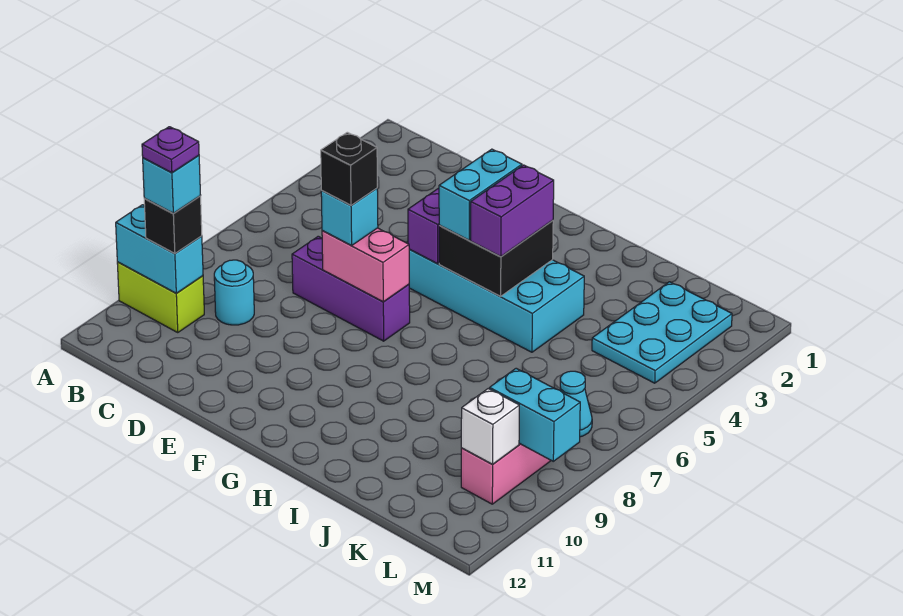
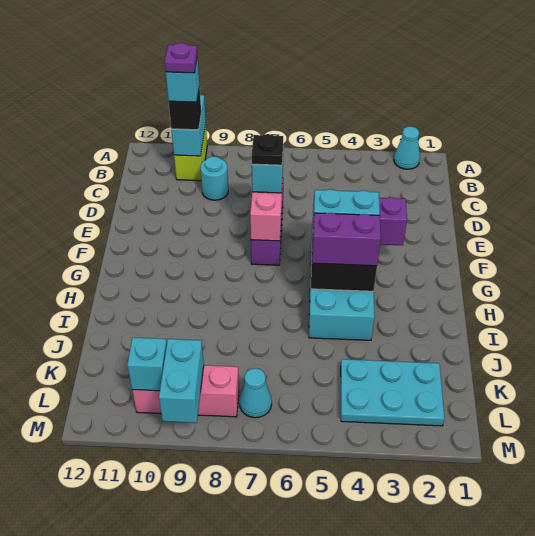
none -> cyan cone A2 level 1
black brick E7 level 4 -> black plate E7 level 4
white brick L10 level 2 -> cyan brick L10 level 2

